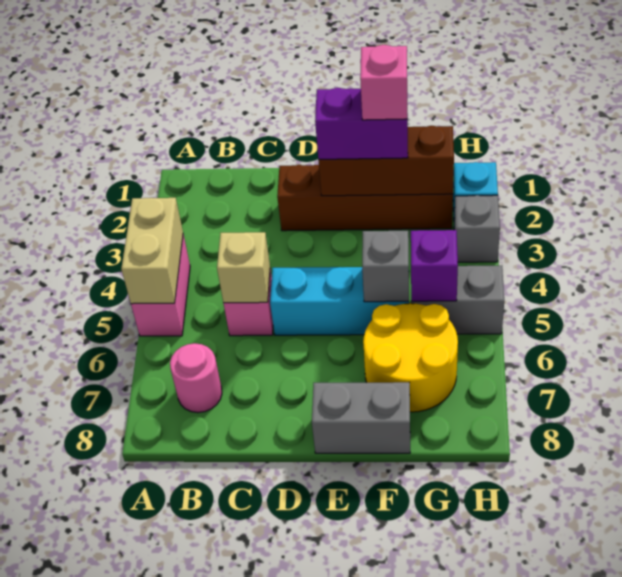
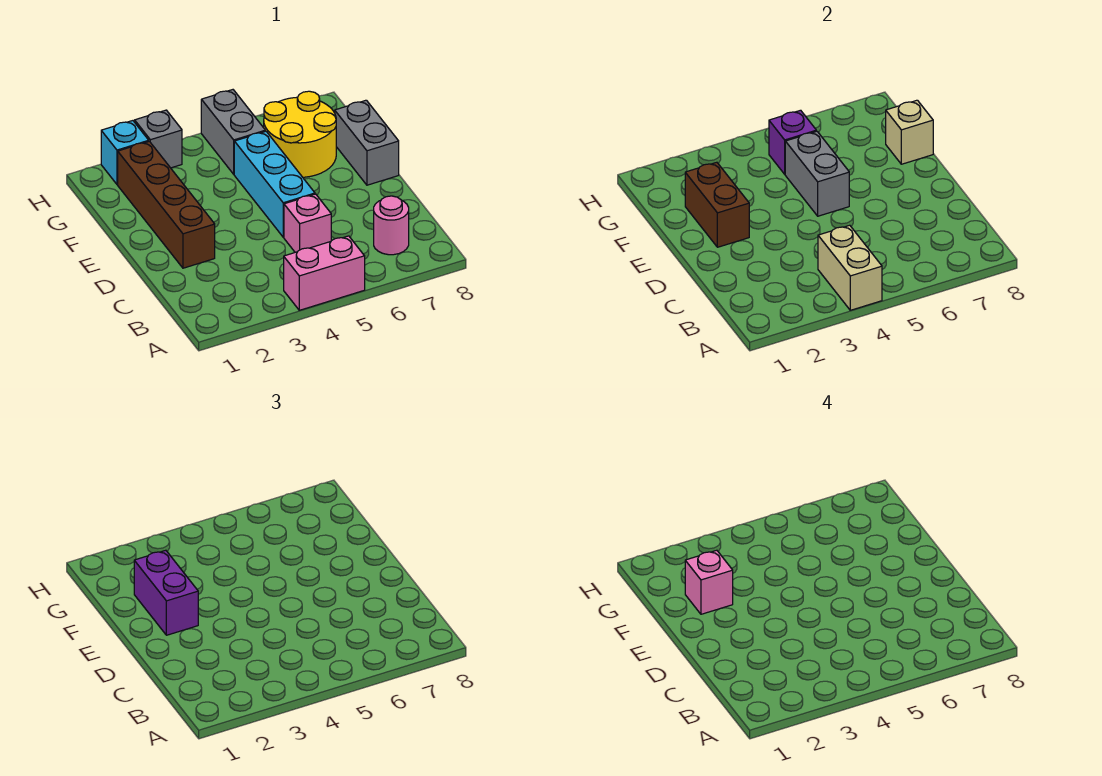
tan brick A4:A5 level 2 -> tan brick A4:B4 level 2
tan brick C5 level 2 -> tan brick F8 level 2
brown brick E2:G2 level 2 -> brown brick E2:F2 level 2
grey brick F5 level 2 -> grey brick E5:F5 level 2

